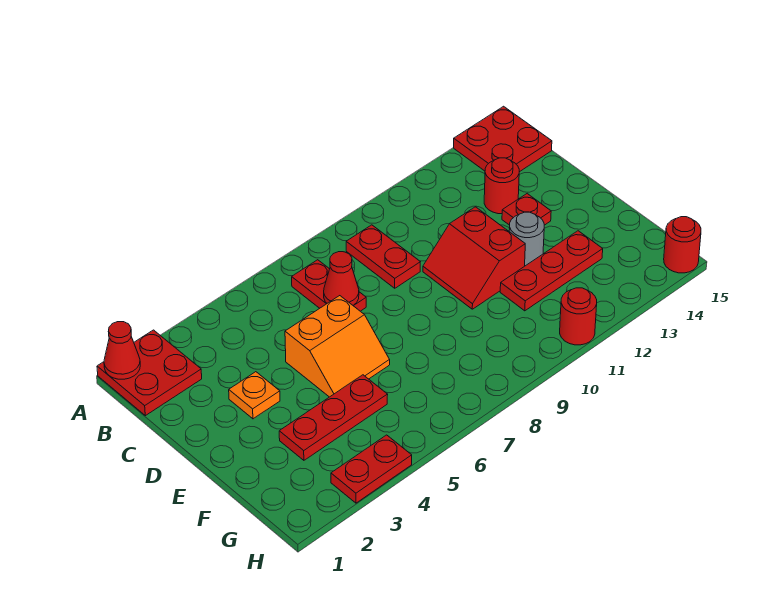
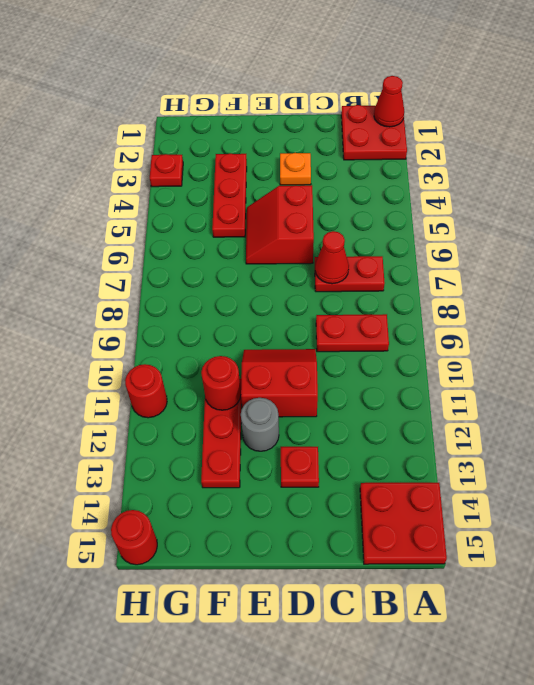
red round brick C13 level 1 -> red round brick F11 level 2
orange slope D5:E6 level 1 top D -> red slope D5:E6 level 1 top D
red plate H3:H4 level 1 -> red plate H3 level 1

